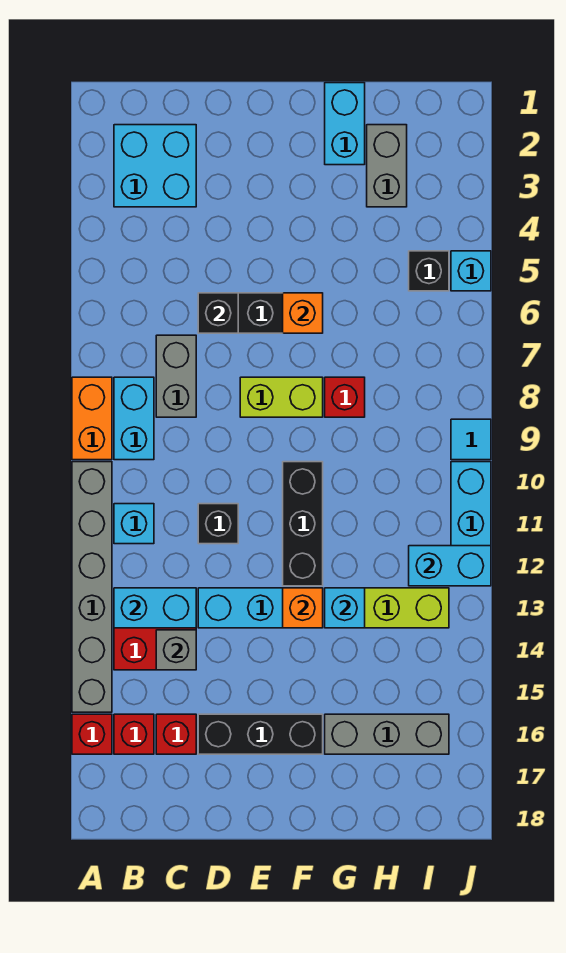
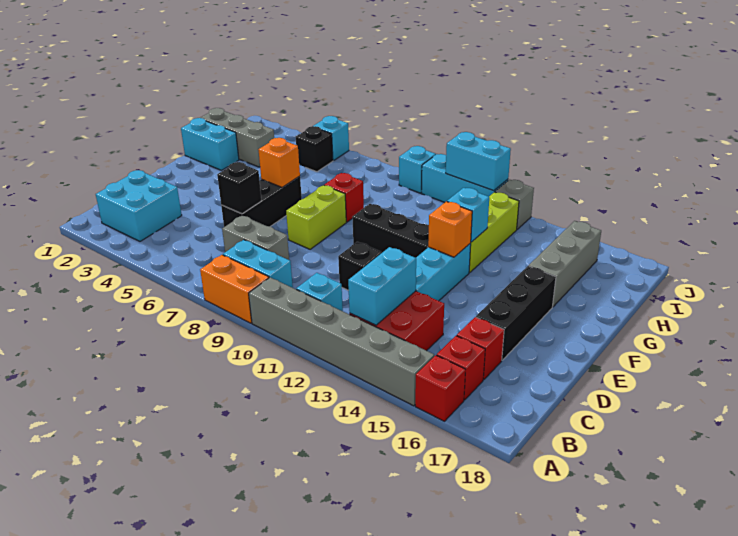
grey brick C14 level 2 -> grey brick J13 level 1
grey brick H2:H3 level 1 -> grey brick H1:H3 level 1
cyan brick I12:J12 level 2 -> cyan brick J11:J12 level 2
cyan tile J9 level 1 -> cyan brick J9 level 1

